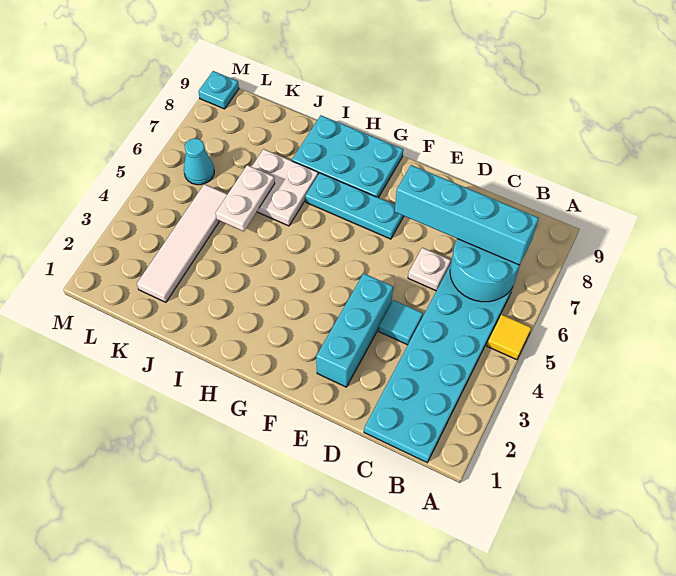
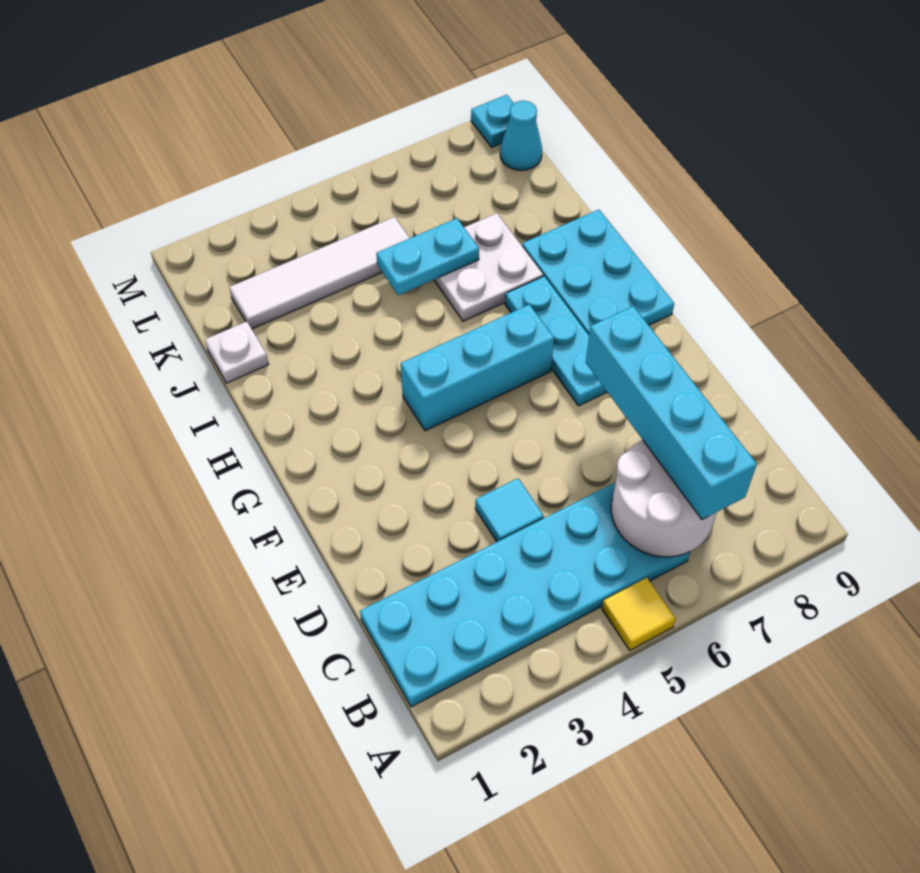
cyan round brick B6:C7 level 2 -> white round brick B6:C7 level 2
white plate D6 level 1 -> white plate J1 level 1
cyan brick E2:E4 level 1 -> cyan brick G4:G6 level 1
white plate J5:J6 level 2 -> cyan plate J5:J6 level 2
cyan cone L6 level 1 -> cyan cone L9 level 1

